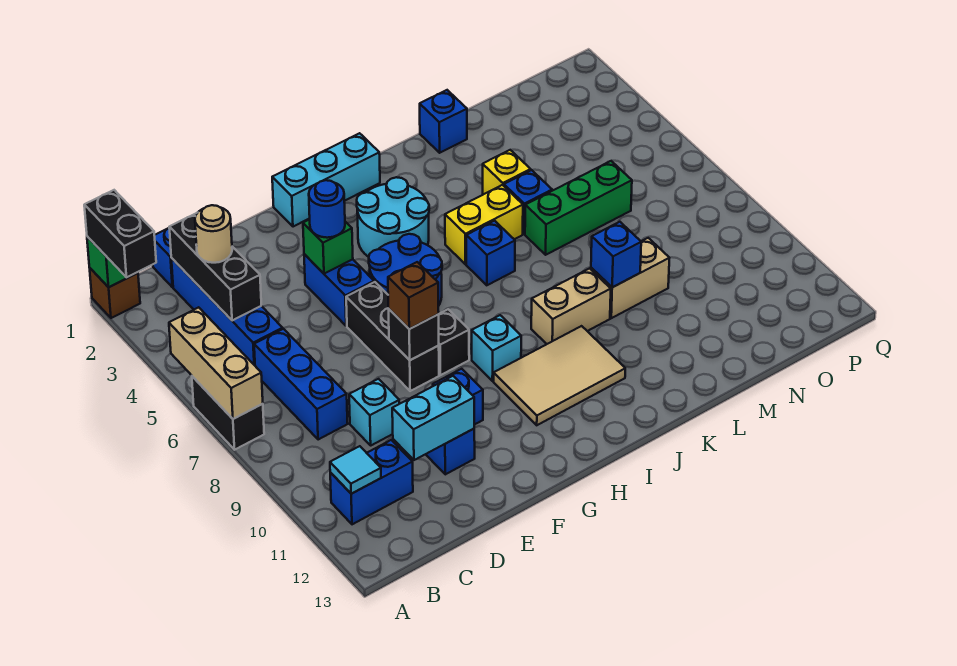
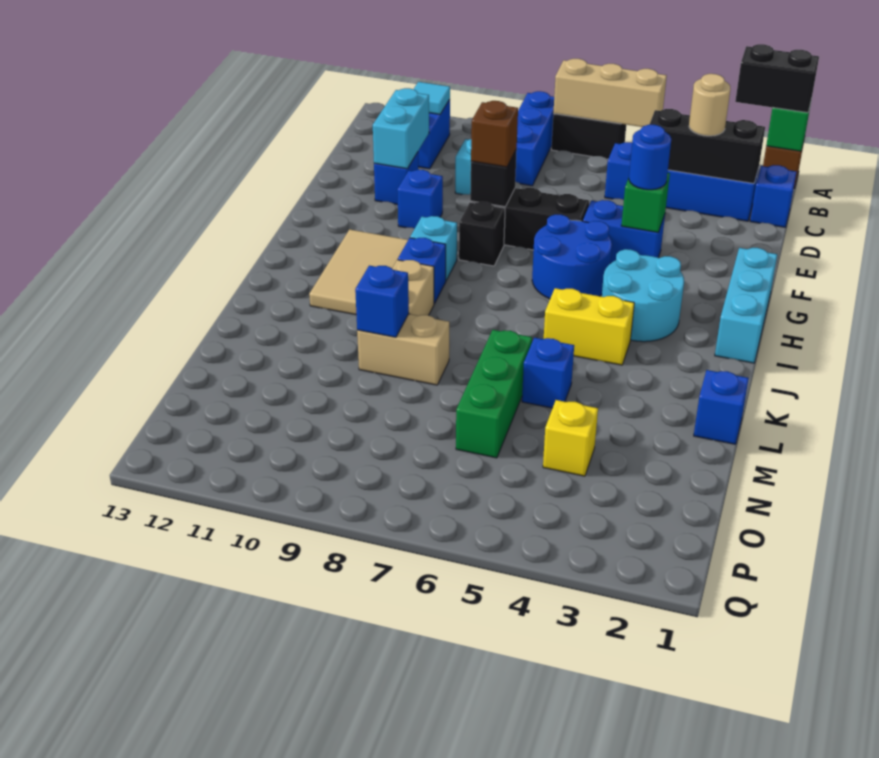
blue brick C6:C8 level 1 -> blue brick A8:C8 level 1
yellow brick J5:K5 level 1 -> yellow brick J4:J5 level 1
blue brick J6 level 1 -> blue brick I9 level 1
yellow brick L4 level 1 -> yellow brick N4 level 1
tan brick L9:M9 level 1 -> tan brick L8:L9 level 1

